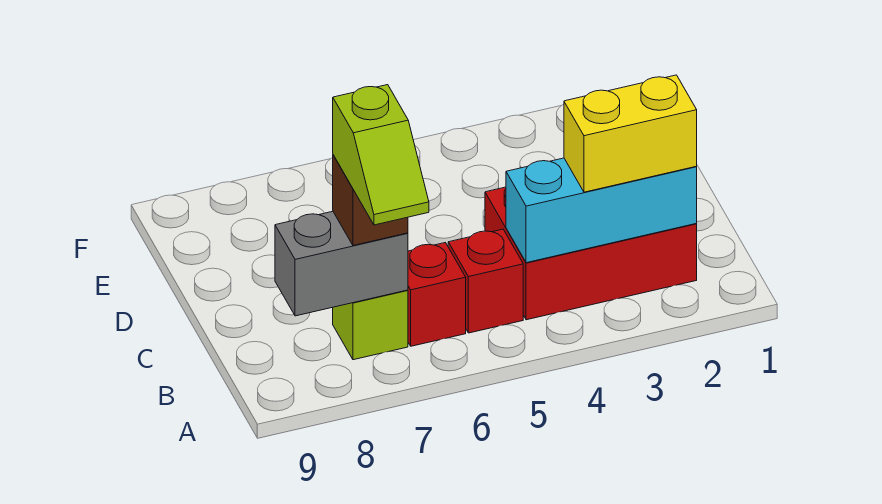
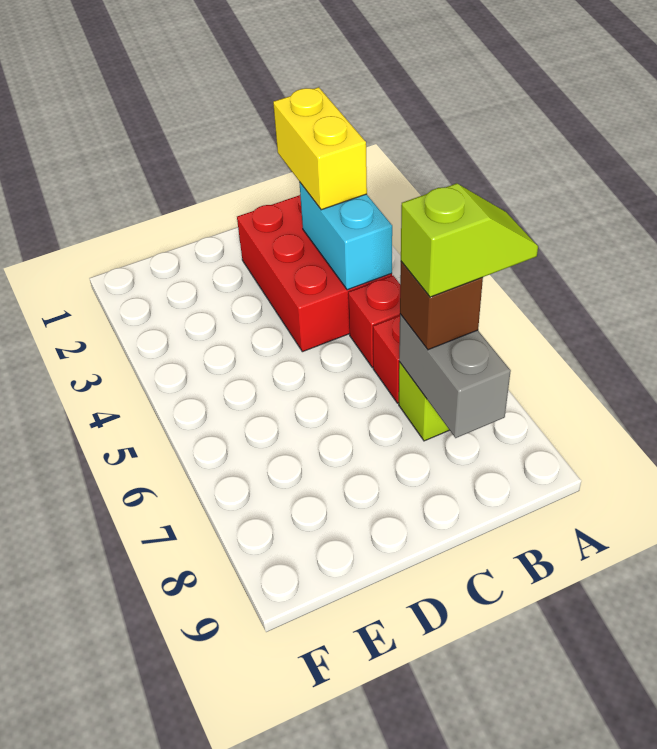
cyan brick B2:B4 level 2 -> cyan brick B3:B4 level 2

